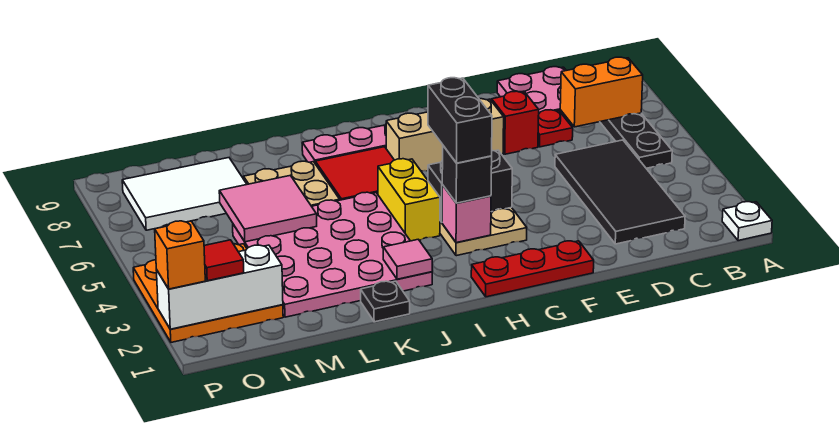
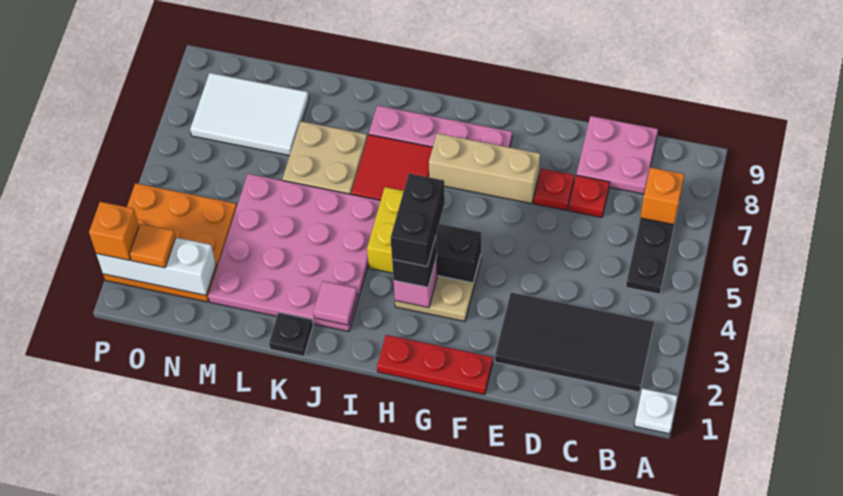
orange brick B7:C7 level 2 -> orange brick B7 level 2
black tile C2:D5 level 1 -> black tile B2:E3 level 1
red brick E7 level 1 -> red plate E7 level 1
pink tile L5:M6 level 2 -> none
red tile O2 level 3 -> orange tile O2 level 3

